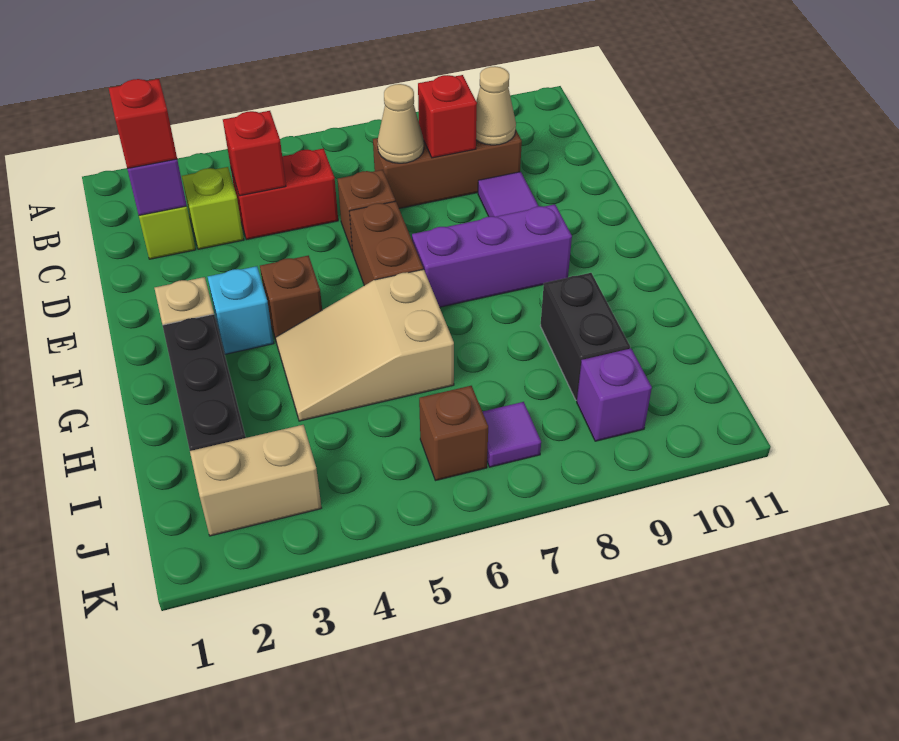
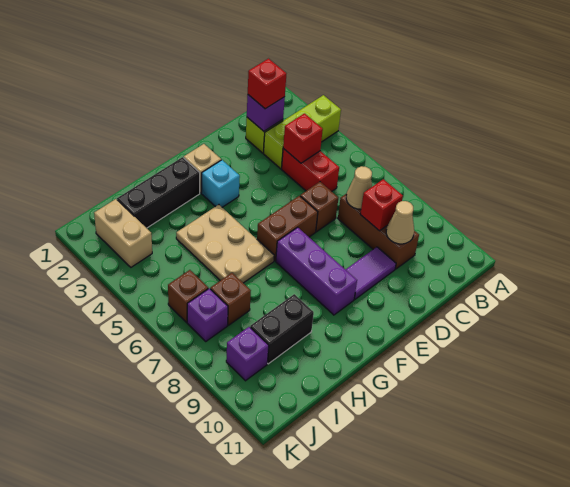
lime brick C3 level 1 -> lime brick A3:C3 level 1
brown brick F4 level 1 -> brown brick I7 level 1
tan slope G4:H6 level 1 top 6 -> tan plate G4:H6 level 1
purple tile J7 level 1 -> purple brick J7 level 1

